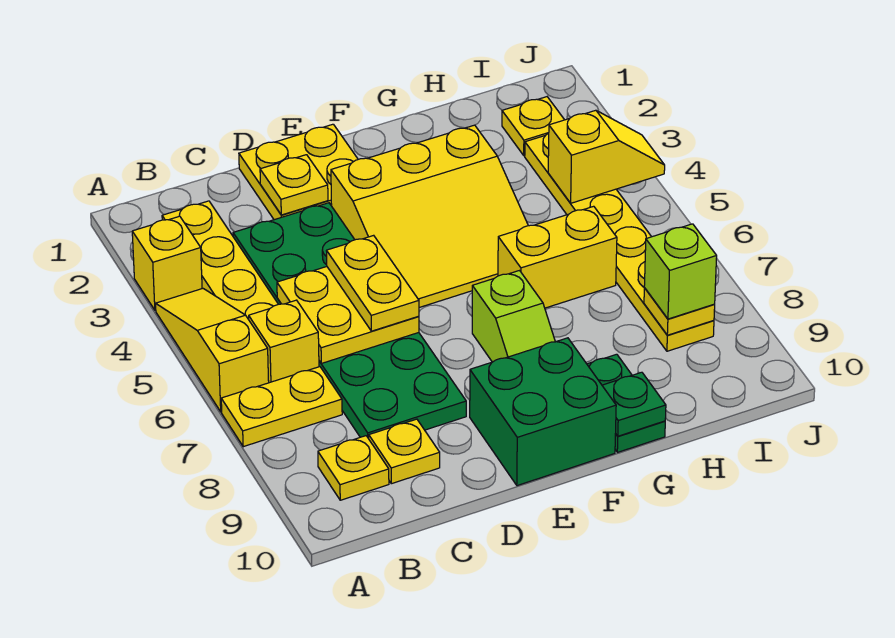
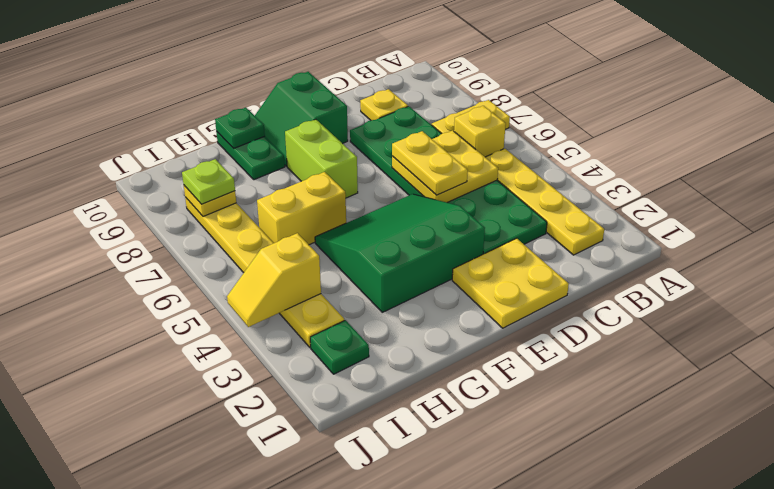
yellow brick A3 level 1 -> none
yellow slope A4:A6 level 1 top 6 -> none
yellow plate B9 level 1 -> none
yellow plate D2 level 2 -> none
yellow slope E3:G5 level 1 top 3 -> green slope E3:G5 level 1 top 3
green brick E9:F10 level 1 -> green slope E9:F10 level 1 top E
lime slope F7:F8 level 1 top 7 -> lime brick F7:F8 level 1
yellow plate I2 level 1 -> green plate I2 level 1
lime brick I8 level 3 -> lime plate I8 level 3

